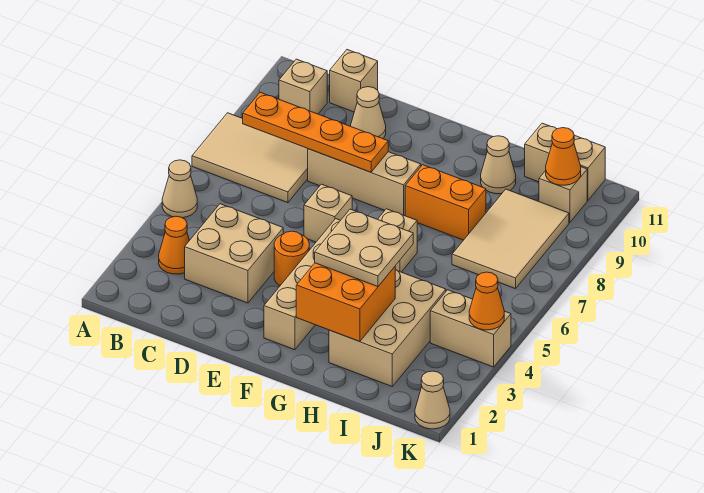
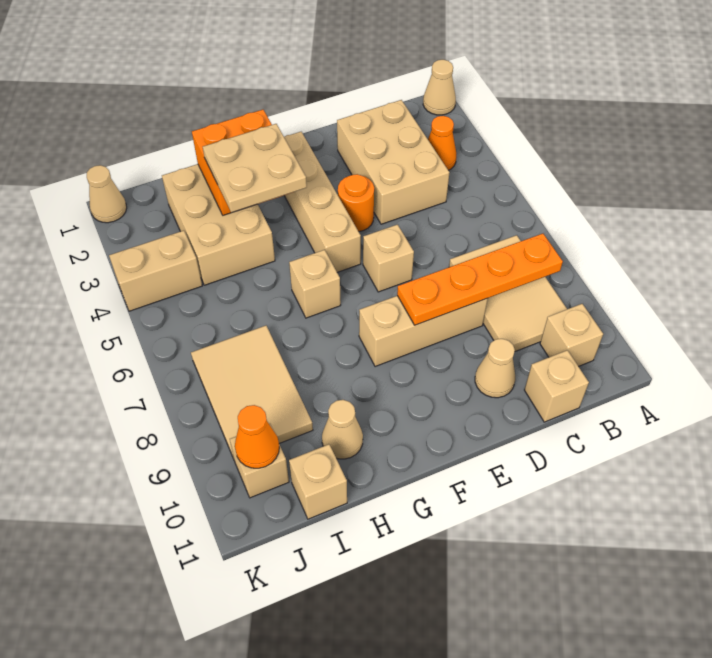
tan cone A5 level 1 -> tan cone A1 level 1
tan tile A7:C8 level 1 -> tan tile B7:C9 level 1
tan brick C3:D4 level 1 -> tan brick C2:D4 level 1
orange brick G8:H8 level 1 -> none
tan brick I11:J11 level 1 -> tan brick I11 level 1
orange cone K4 level 2 -> none

